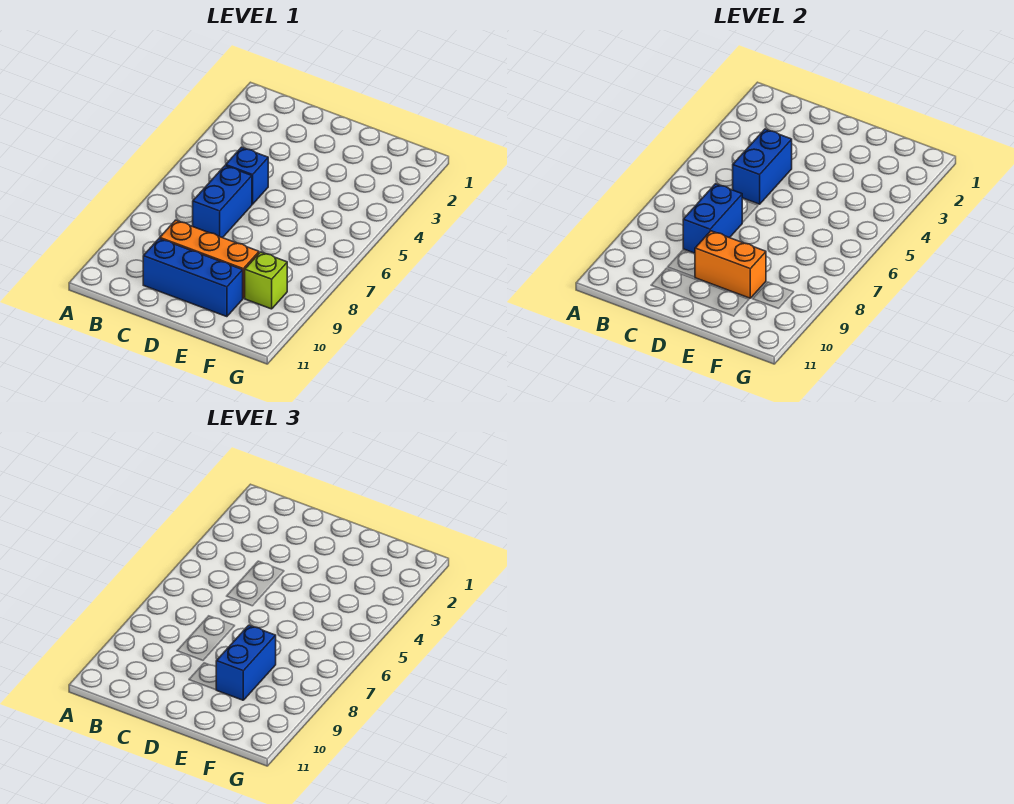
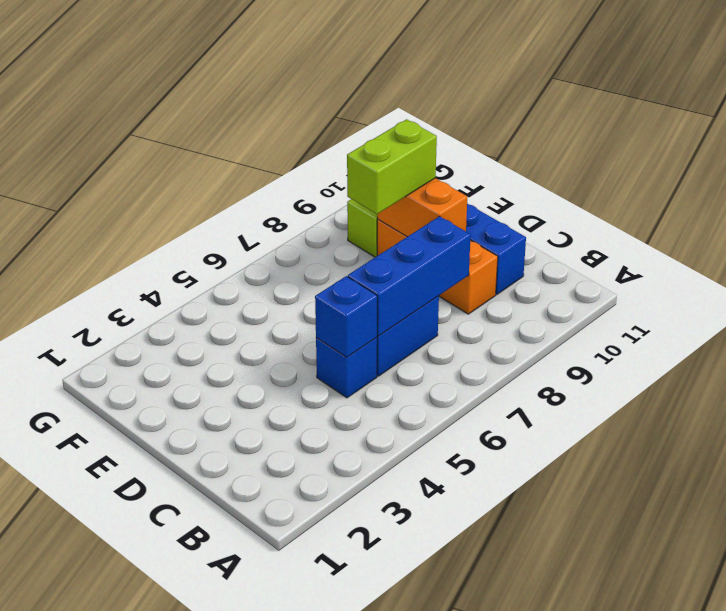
blue brick C4:C5 level 2 -> blue brick C5 level 2
blue brick C7:C8 level 2 -> blue brick C6:C8 level 2
blue brick E8:E9 level 3 -> lime brick E8:E9 level 3

